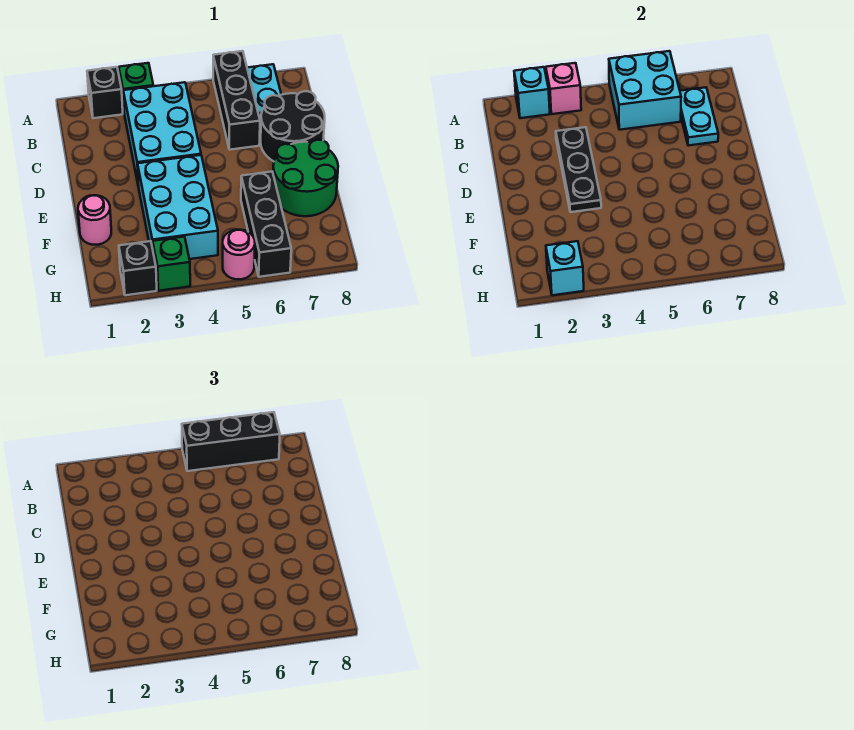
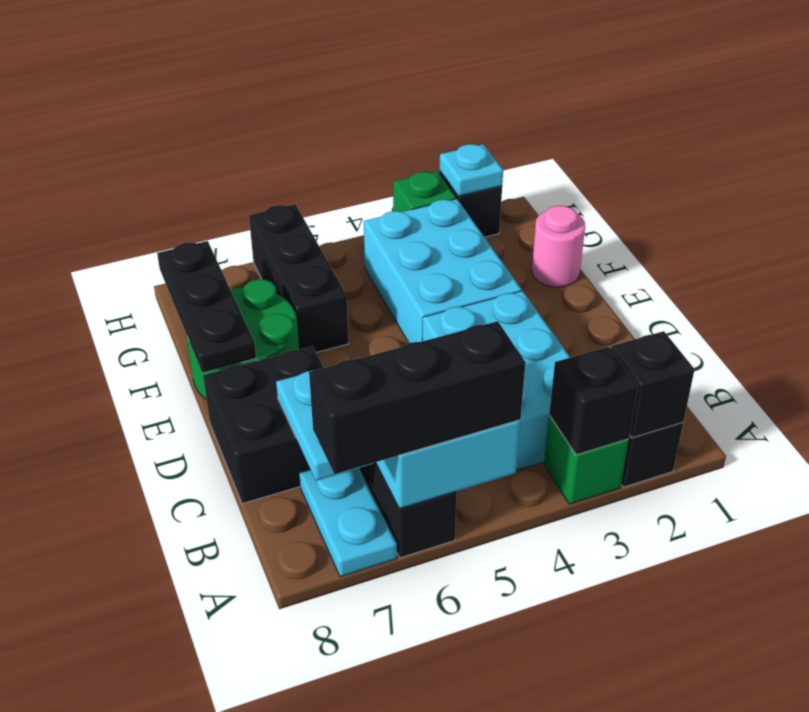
cyan brick A2 level 2 -> black brick A2 level 2
pink brick A3 level 2 -> black brick A3 level 2
black plate C3:E3 level 2 -> black plate E8:G8 level 2
black round brick C7:D8 level 1 -> black brick C7:D8 level 1
cyan brick H2 level 2 -> cyan plate H2 level 2
pink round brick H5 level 1 -> none

